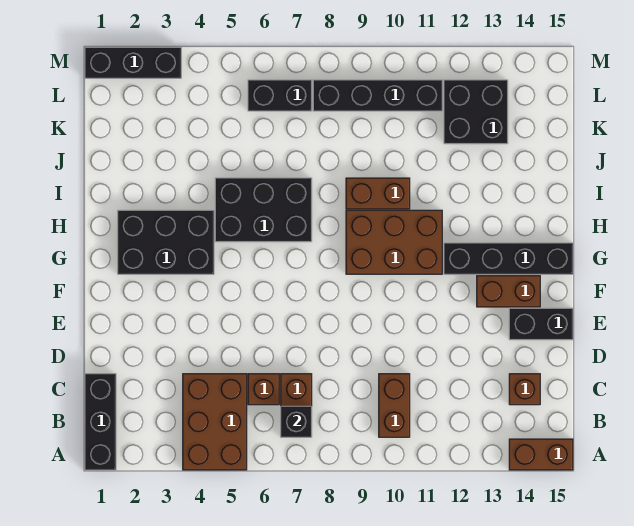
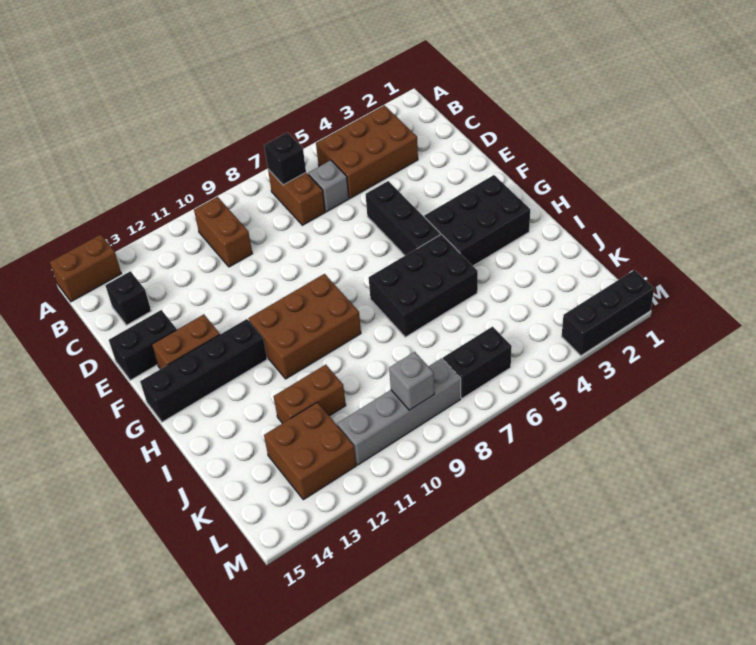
black brick A1:C1 level 1 -> black brick E5:G5 level 1
brown brick A4:C5 level 1 -> brown brick B3:C5 level 1
brown brick C6 level 1 -> grey brick C6 level 1
brown brick C14 level 1 -> black brick C14 level 1
brown brick I9:I10 level 1 -> brown brick J11:J12 level 1
black brick K12:L13 level 1 -> brown brick K12:L13 level 1
black brick L8:L11 level 1 -> grey brick L8:L11 level 1
none -> grey brick L9 level 2

